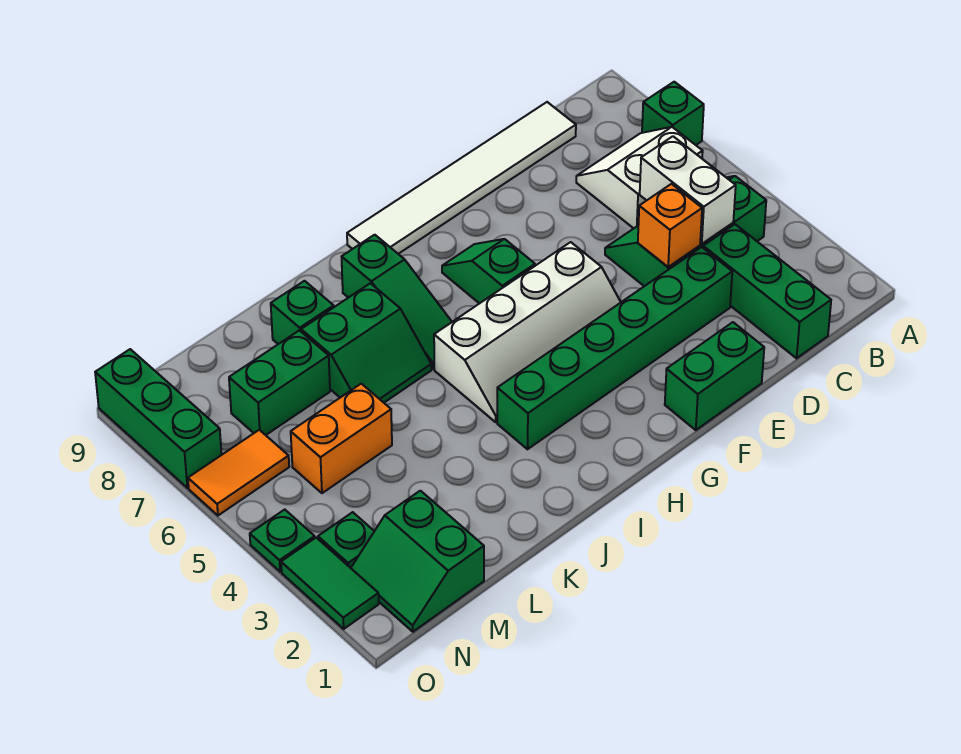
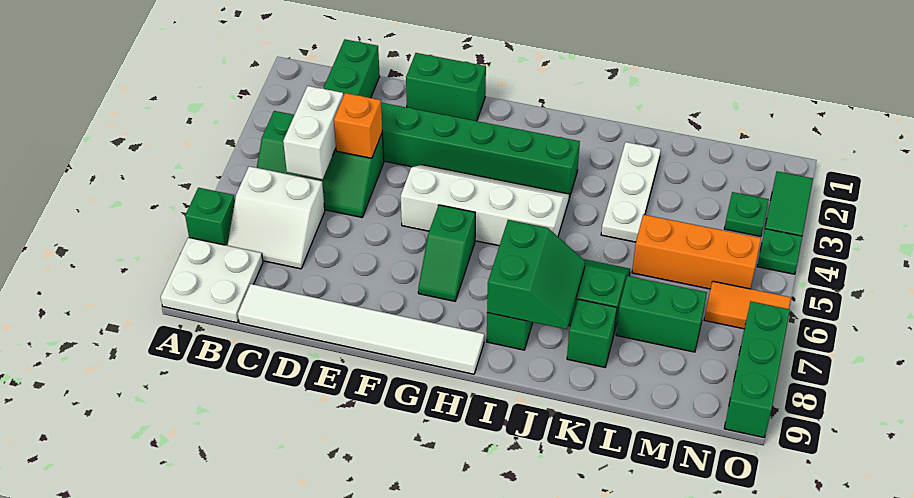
none -> white plate A8:B9 level 1
none -> white plate K2:K4 level 1
orange brick L5:M5 level 1 -> orange brick L5:N5 level 1
green slope M1:N2 level 1 top M -> green slope I7:J8 level 2 top I

